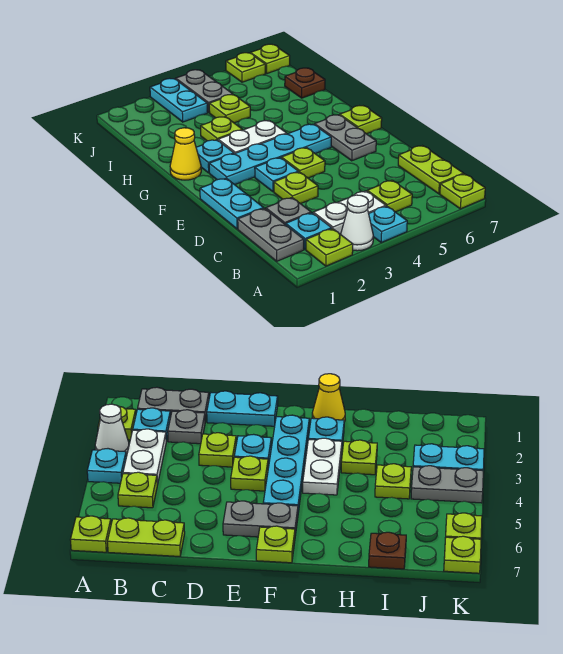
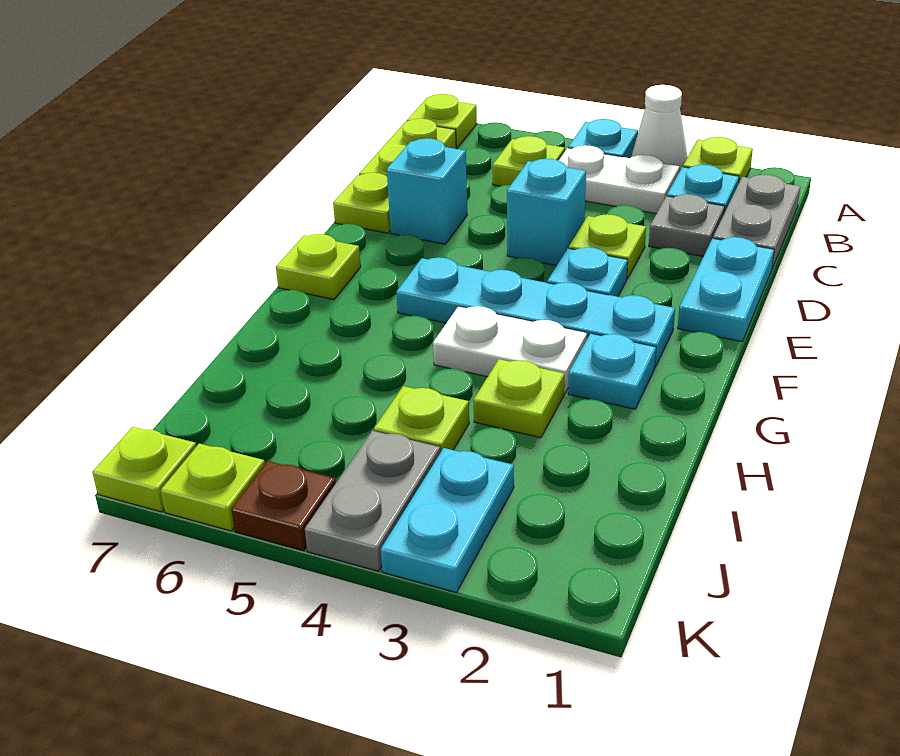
none -> cyan brick D4 level 1
none -> cyan brick D6 level 1
lime plate E4 level 1 -> lime plate D7 level 1
grey plate E6:F6 level 1 -> none
yellow cone G1 level 1 -> none
brown plate I7 level 1 -> brown plate K5 level 1

